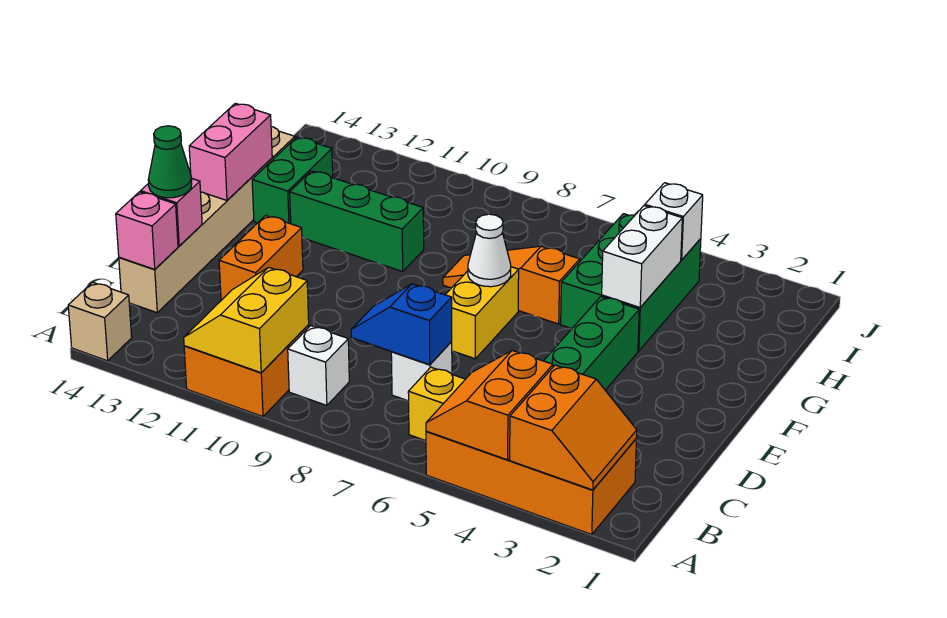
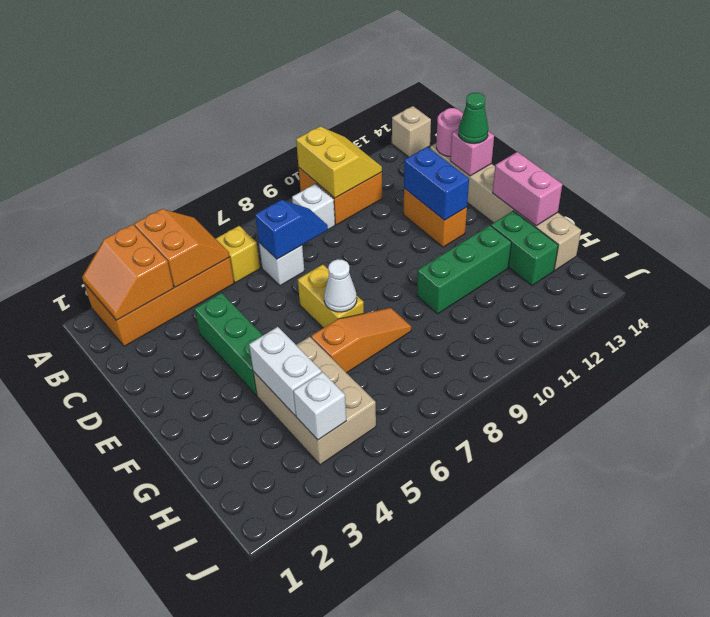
pink brick C14 level 2 -> pink round brick C14 level 2
none -> blue brick D12:E12 level 2
green brick G4:I5 level 1 -> tan brick G4:I5 level 1

